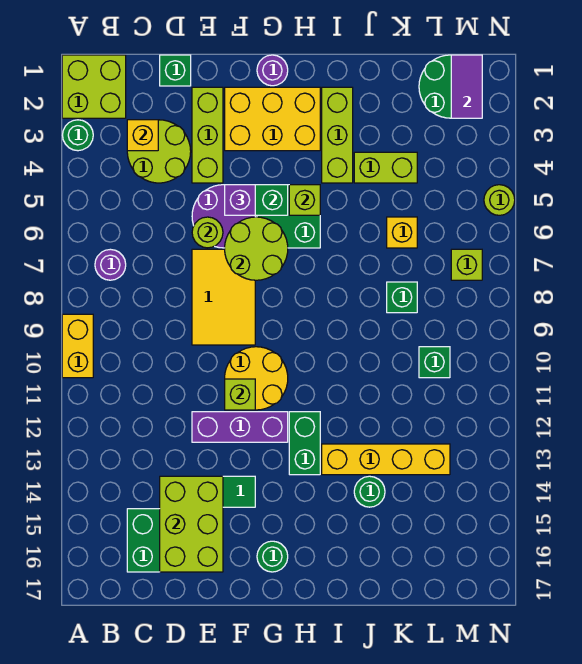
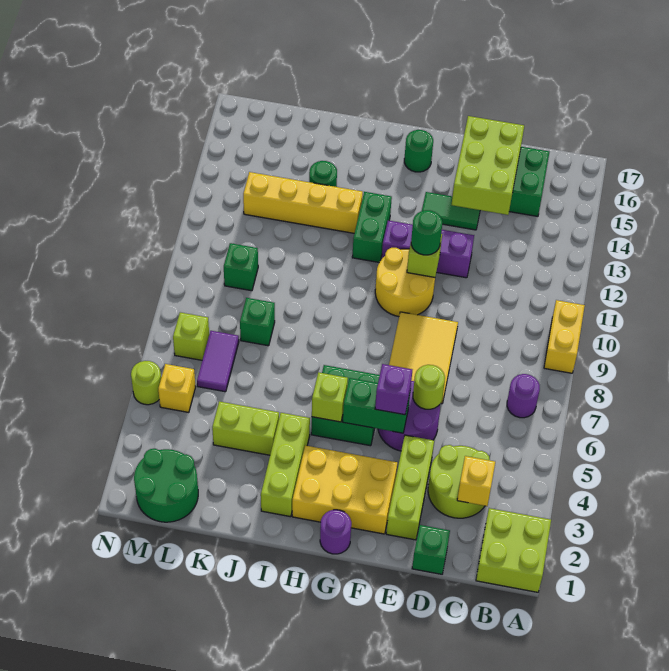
green round brick A3 level 1 -> green round brick F11 level 3
lime round brick F6:G7 level 2 -> none
yellow brick K6 level 1 -> yellow brick M5 level 1
purple tile M1:M2 level 2 -> purple tile L6:L7 level 1

